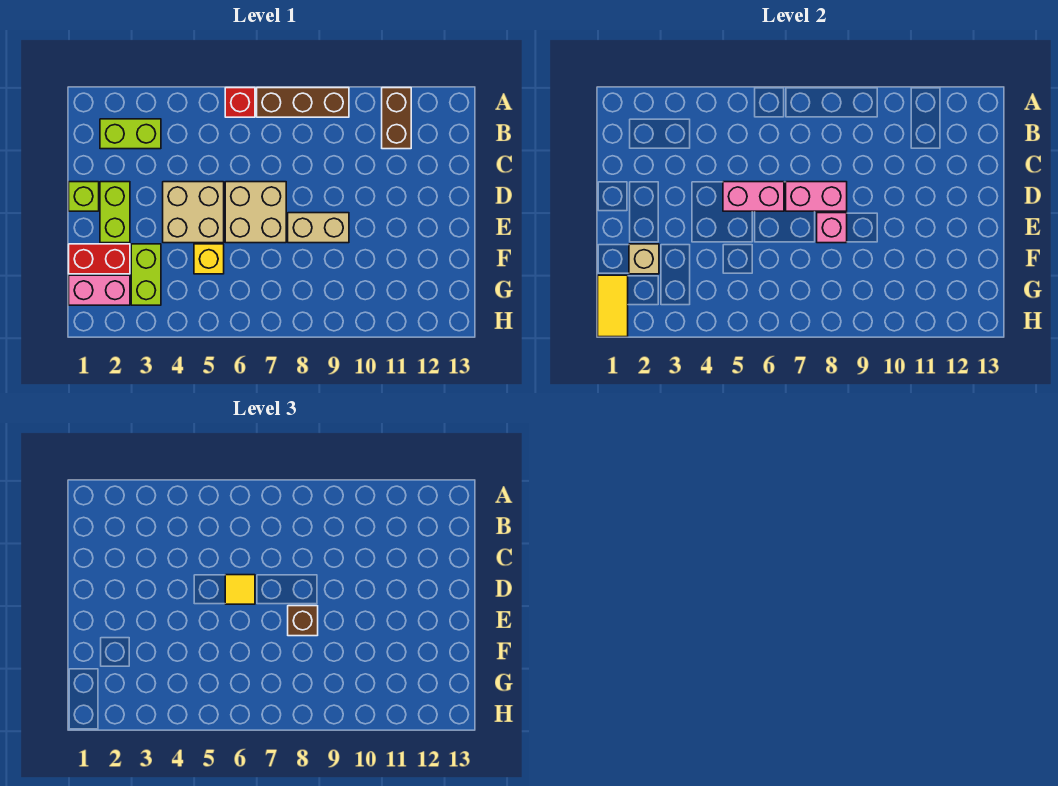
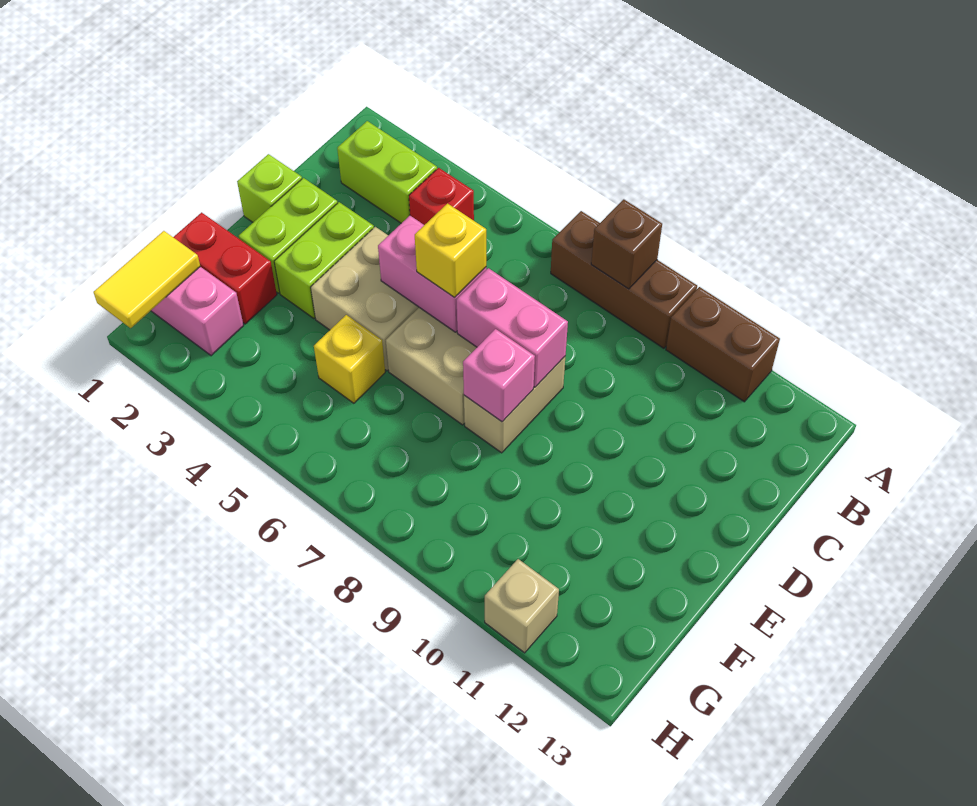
red brick A6 level 1 -> red brick B4 level 1
brown brick A11:B11 level 1 -> brown brick A10:A11 level 1
yellow tile D6 level 3 -> yellow brick D6 level 3
tan brick E8:E9 level 1 -> tan brick D8:E8 level 1
brown brick E8 level 3 -> brown brick A8 level 2
tan brick F2 level 2 -> tan brick H11 level 1
lime brick F3:G3 level 1 -> lime brick D3:E3 level 1

